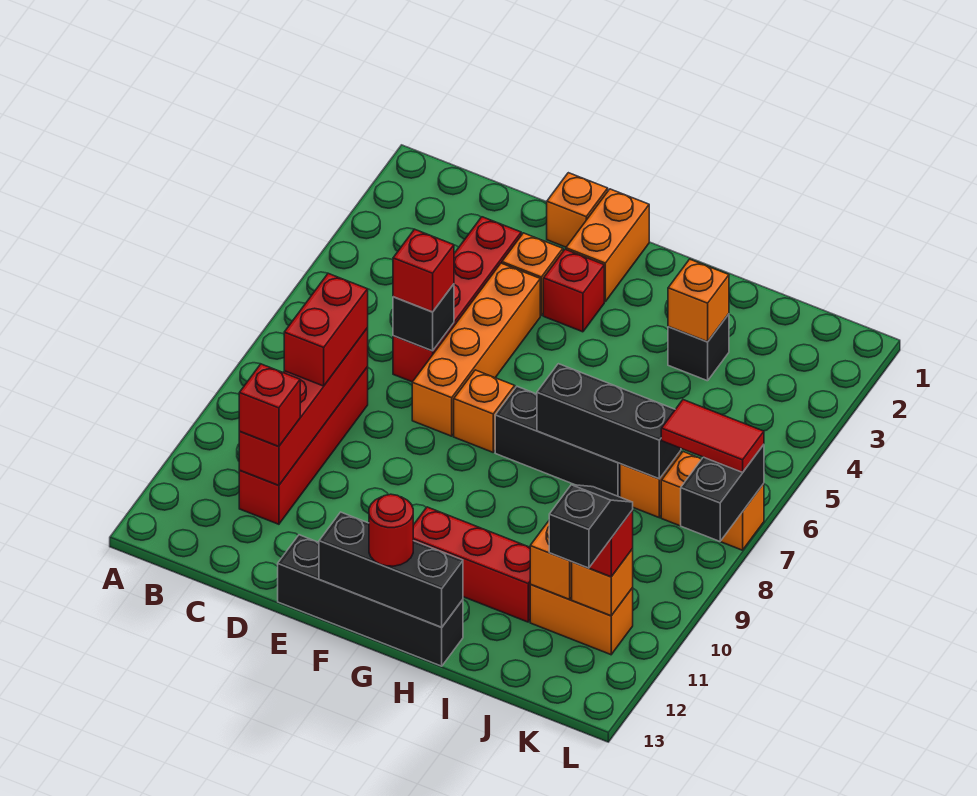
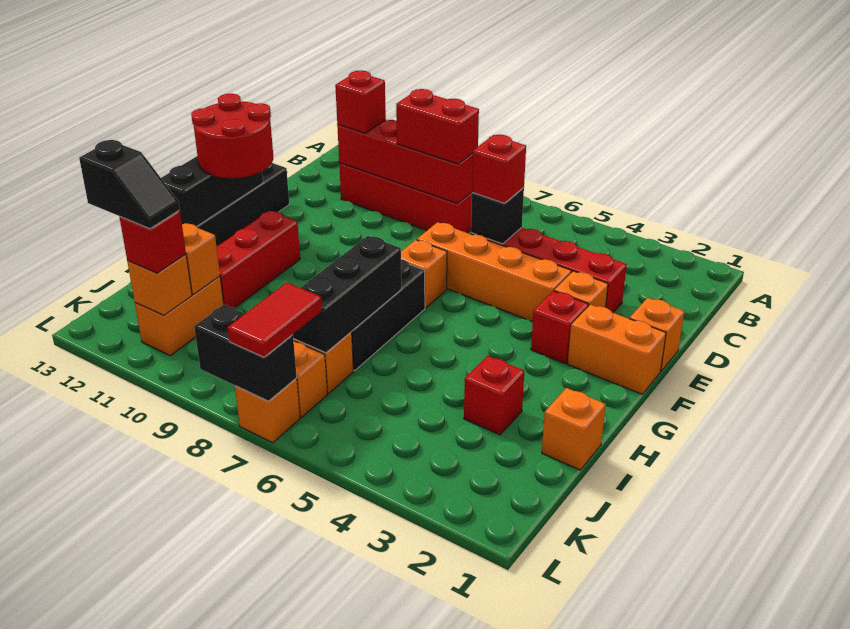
red round brick G13 level 3 -> red round brick F12:G13 level 3
black brick I3 level 1 -> red brick I3 level 1
orange brick I3 level 2 -> orange brick I1 level 1

